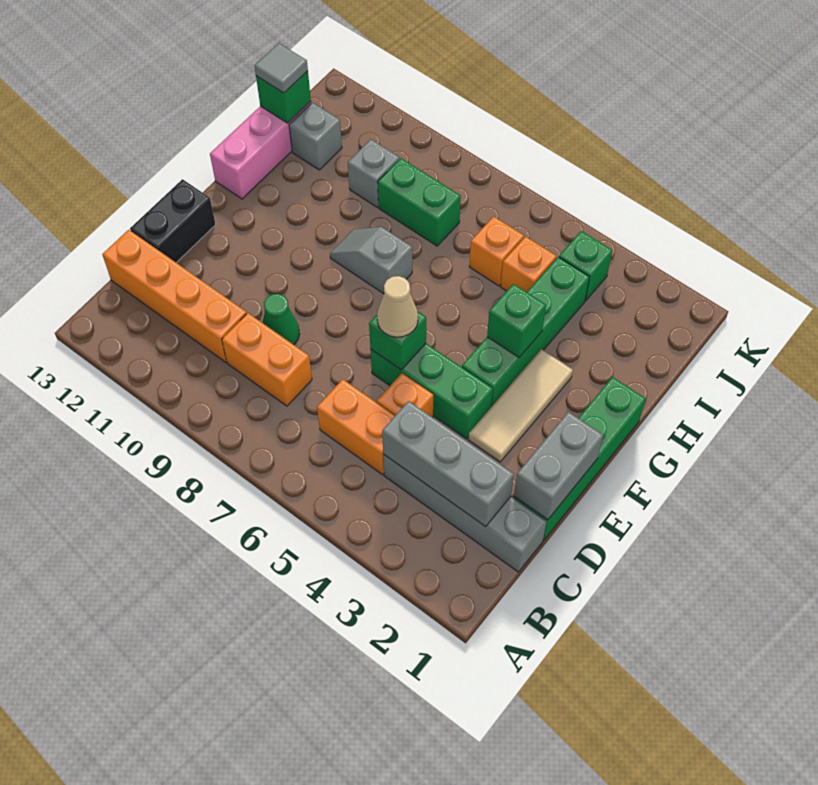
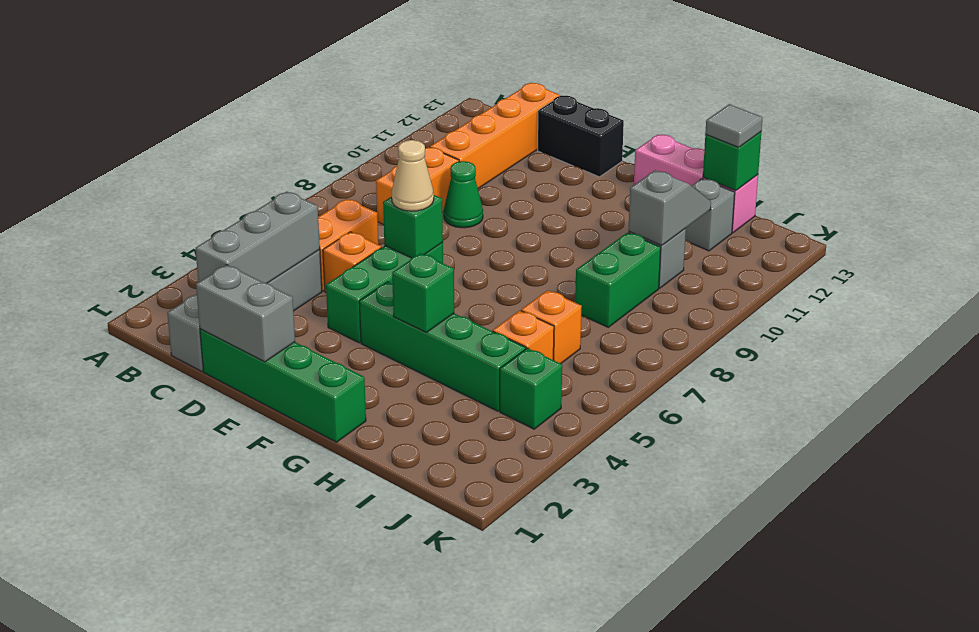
tan tile E3:G3 level 1 -> none
grey slope G8:G9 level 1 top 8 -> grey slope I10:I11 level 2 top 10

